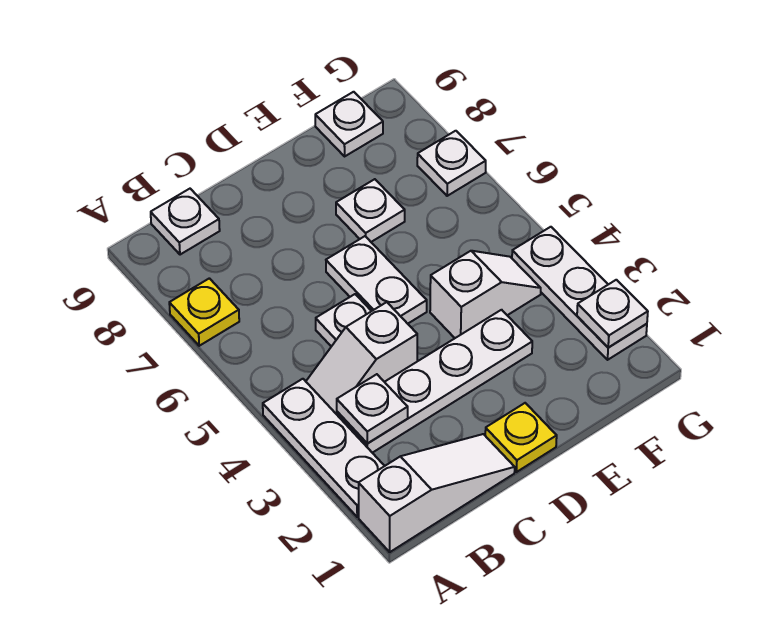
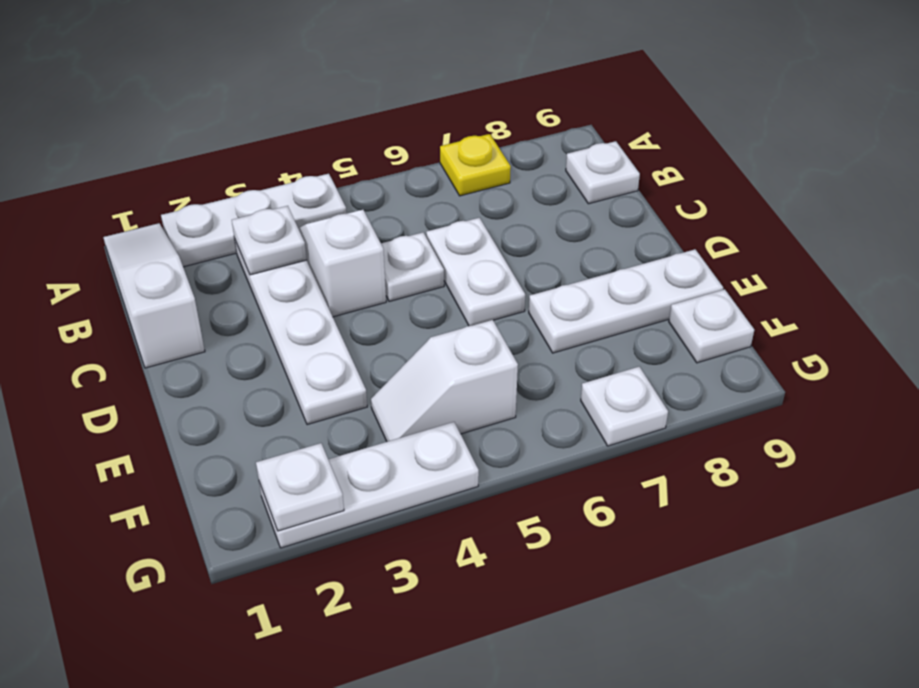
white slope A1:C1 level 1 top A -> white slope A1:C1 level 1 top C
yellow plate D1 level 1 -> none
white plate D5:D6 level 1 -> white plate C6:D6 level 1
white slope E4:F4 level 1 top E -> white slope F4:F5 level 1 top 5
white plate E7 level 1 -> white plate E7:E9 level 1

